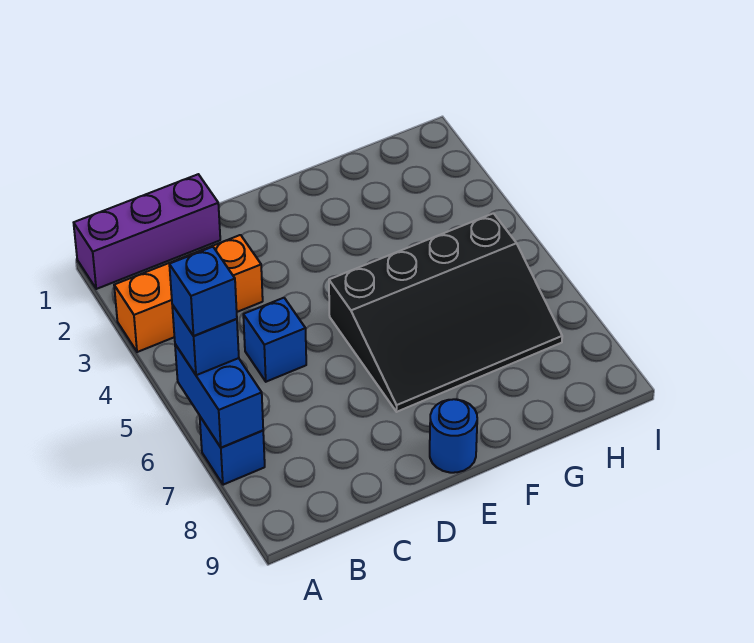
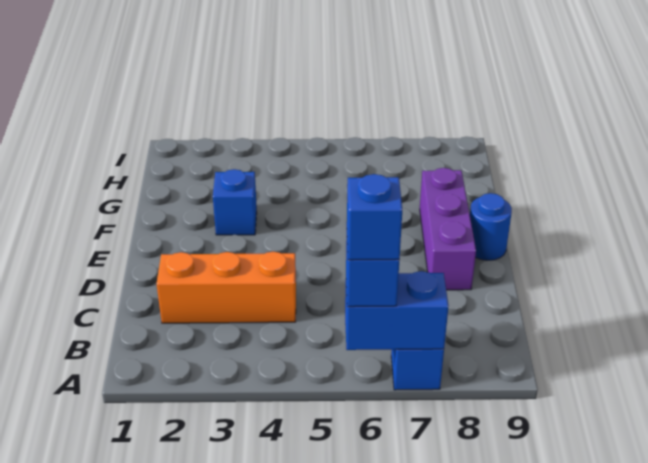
purple brick A1:C1 level 1 -> purple brick D8:F8 level 1
orange brick A3:C3 level 1 -> orange brick C2:C4 level 1
blue brick C5 level 1 -> blue brick F3 level 1
black slope E5:H7 level 1 top 5 -> none

